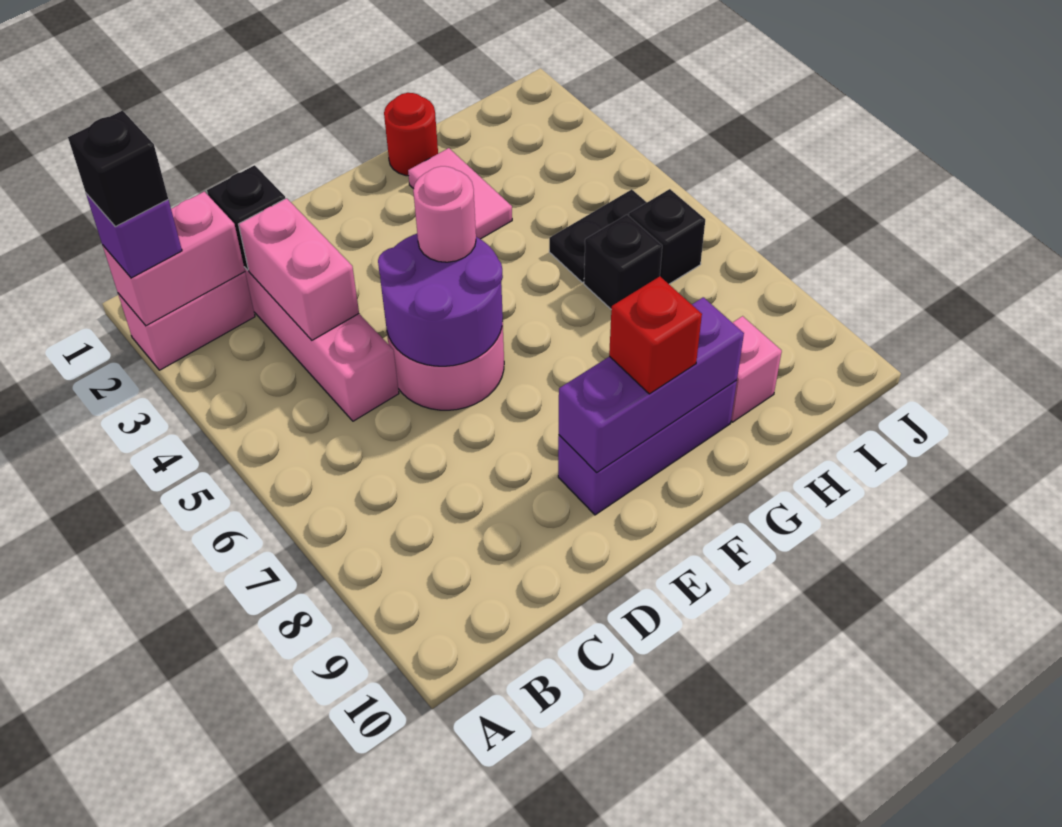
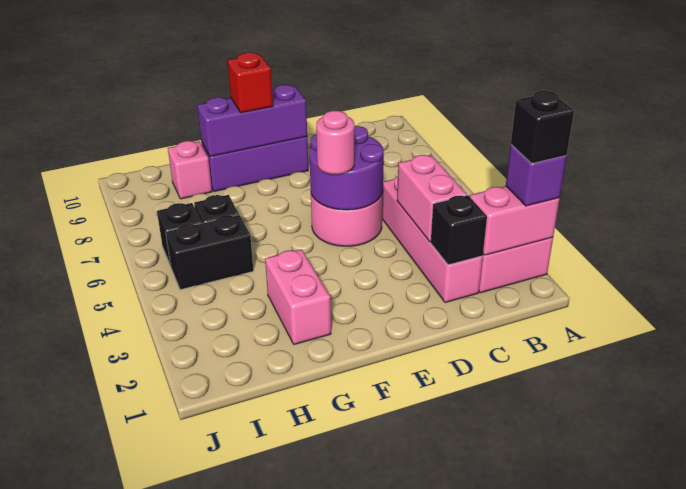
red round brick G1 level 1 -> none
pink tile G2:G3 level 1 -> pink brick G2:G3 level 1
black plate H5:I5 level 1 -> black brick H5:I5 level 1

